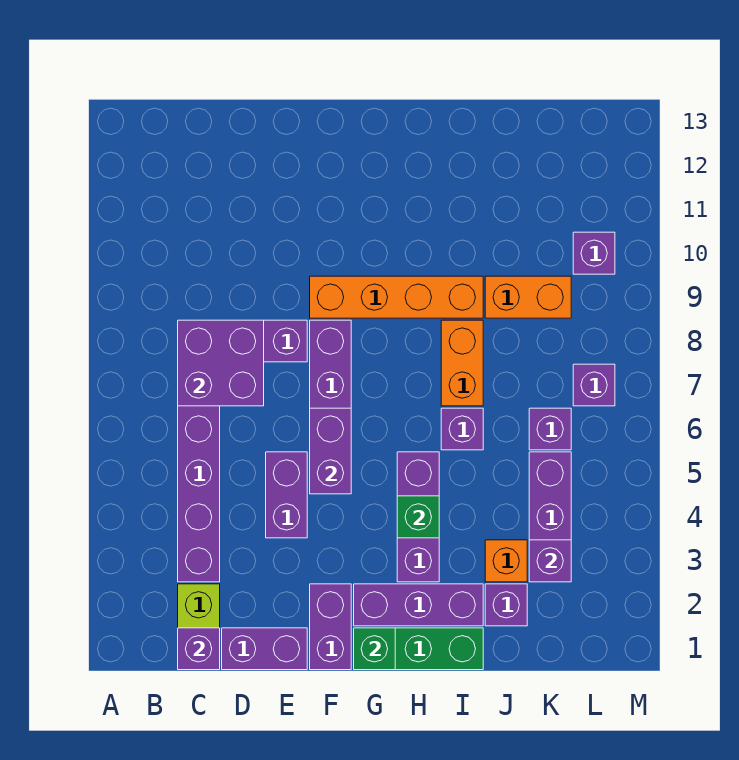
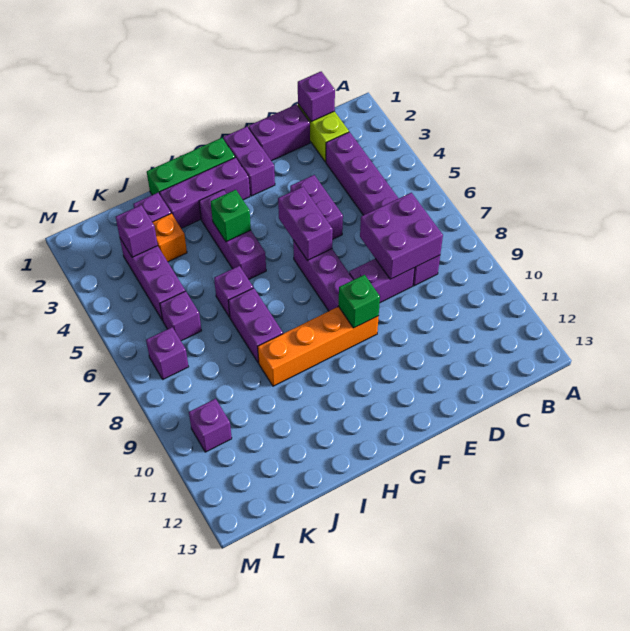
green brick G1 level 2 -> green brick F9 level 2
orange brick I7:I8 level 1 -> purple brick I7:I8 level 1
orange brick J9:K9 level 1 -> none

